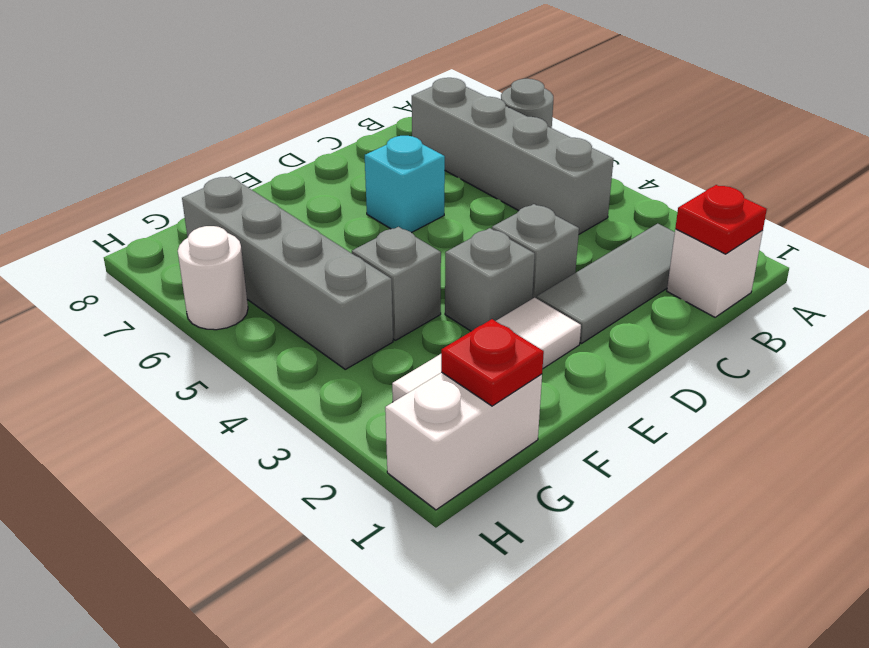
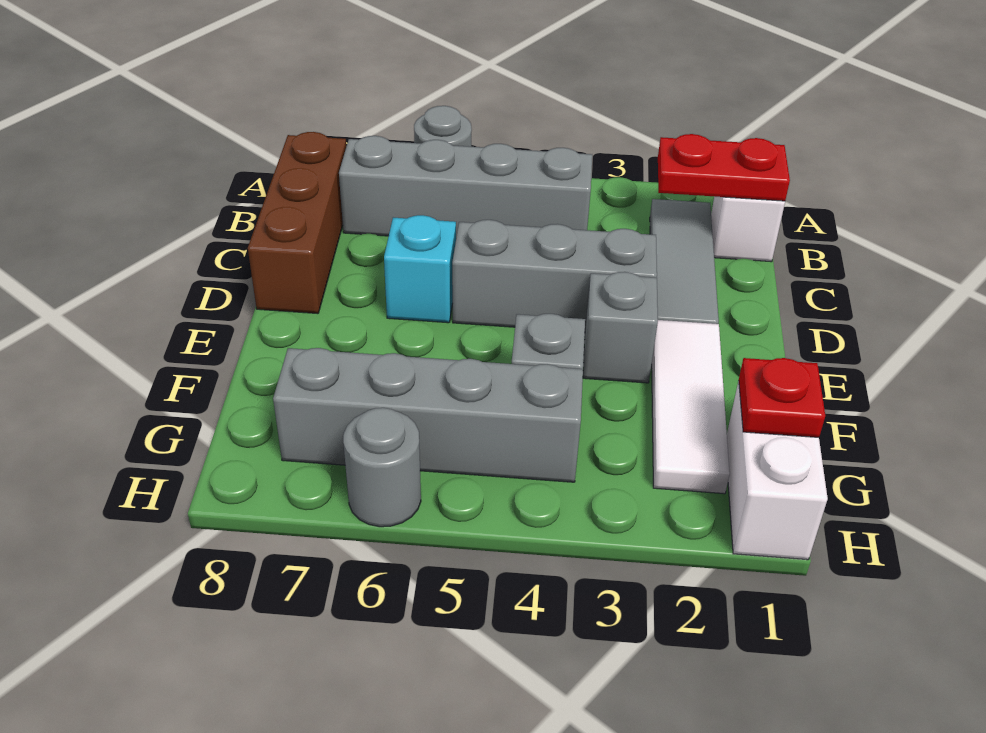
red plate B1 level 2 -> red plate B1:B2 level 2
none -> brown brick B8:D8 level 1
grey brick D3 level 1 -> grey brick D3:D5 level 1
white round brick H6 level 1 -> grey round brick H6 level 1

